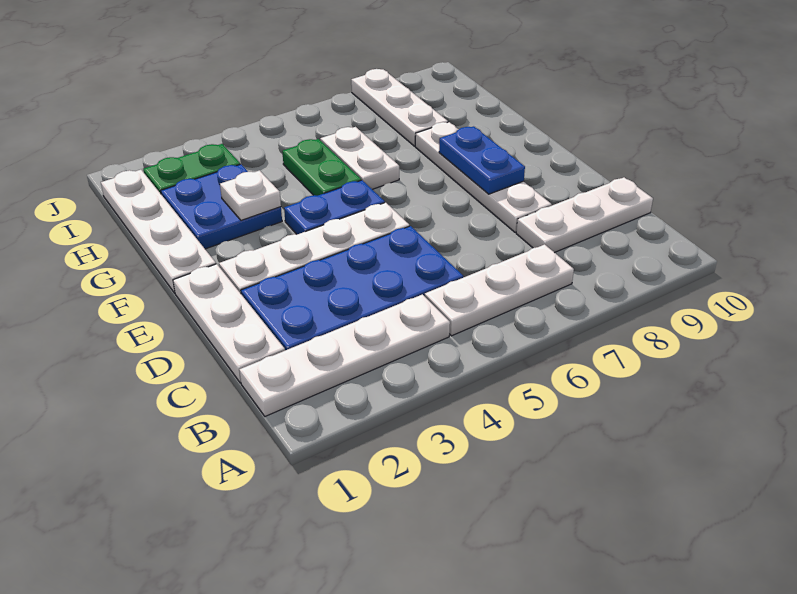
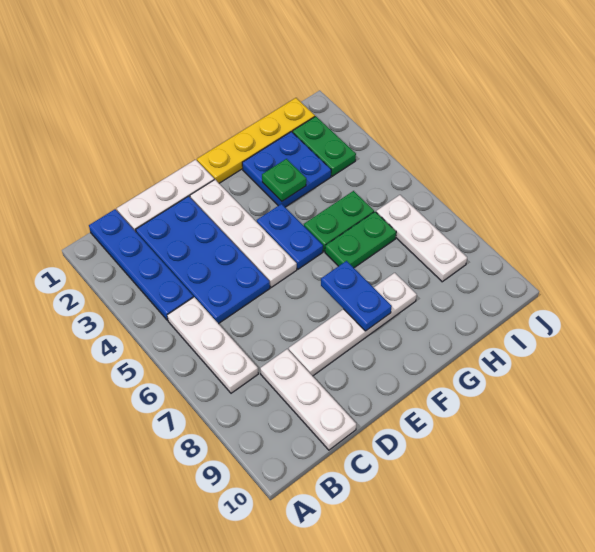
white plate B1:B4 level 1 -> blue plate B1:B4 level 1
blue plate E8:F8 level 2 -> blue plate F7:F8 level 2
white plate F1:I1 level 1 -> yellow plate F1:I1 level 1
white plate G3 level 2 -> green plate G3 level 2
white plate G6:H6 level 1 -> green plate G6:H6 level 1
white plate H8:J8 level 1 -> white plate I6:I8 level 1

